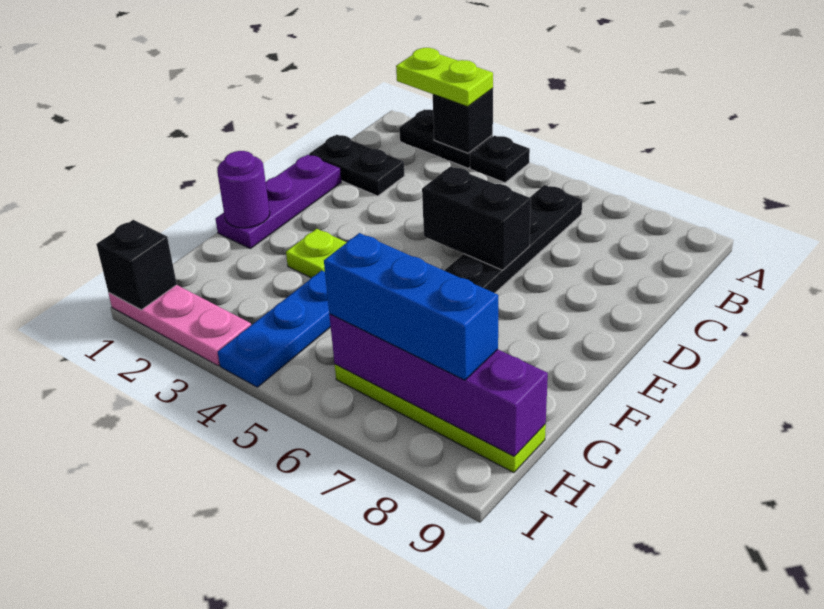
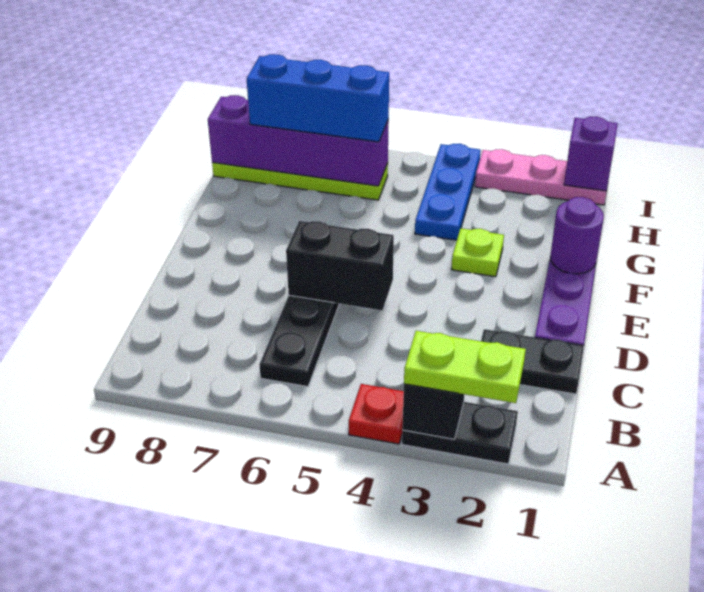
black plate A4 level 1 -> red plate A4 level 1
black brick I1 level 2 -> purple brick I1 level 2

